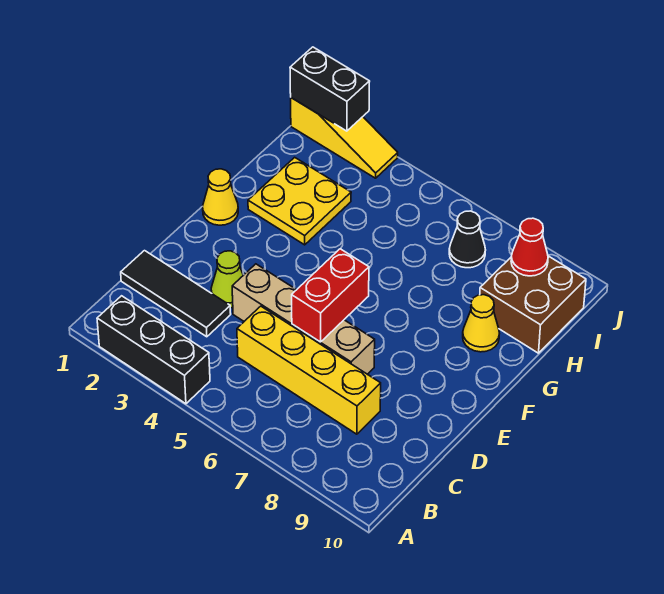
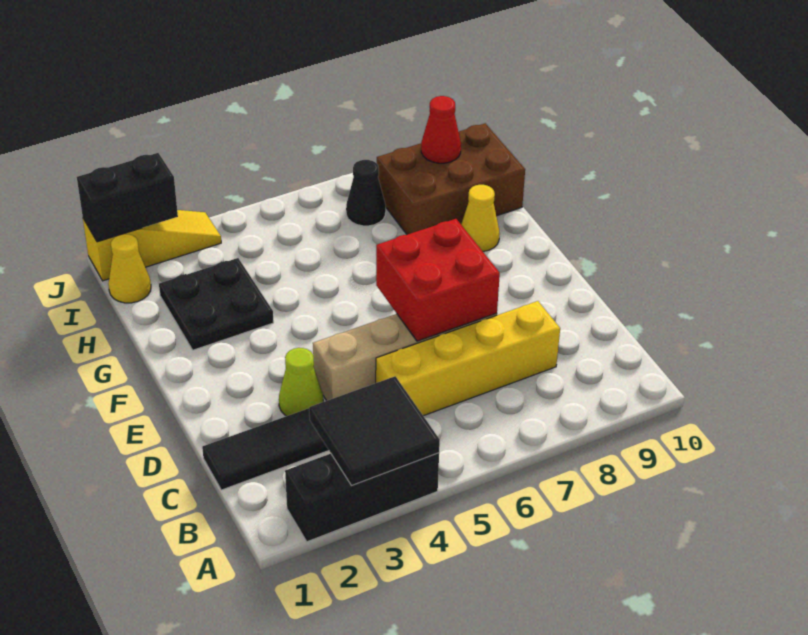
none -> black tile A3:B4 level 2
red brick D6:E6 level 2 -> red brick D6:E7 level 2
yellow cone F1 level 1 -> yellow cone I1 level 1
yellow plate G2:H3 level 1 -> black plate G2:H3 level 1
brown brick H9:I10 level 1 -> brown brick H8:I10 level 1

